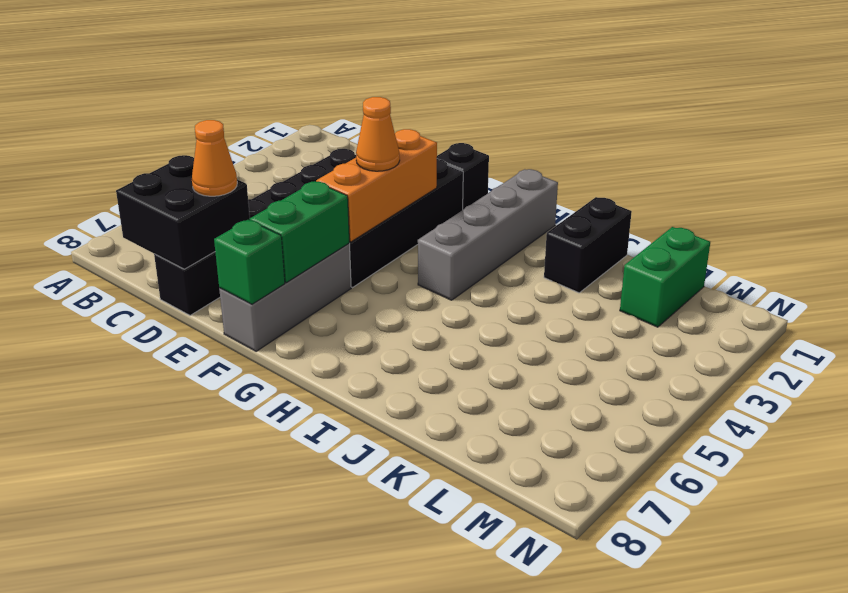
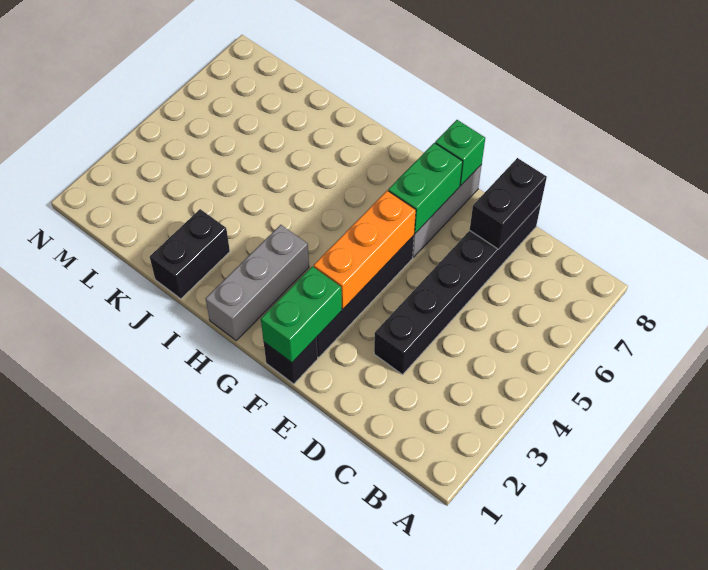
black brick C7:D8 level 2 -> black brick D7:D8 level 2
orange cone D7 level 3 -> none
orange cone F4 level 3 -> none
grey brick H1:H4 level 1 -> grey brick H1:H3 level 1
green brick L1:L2 level 1 -> green brick F1:F2 level 2

